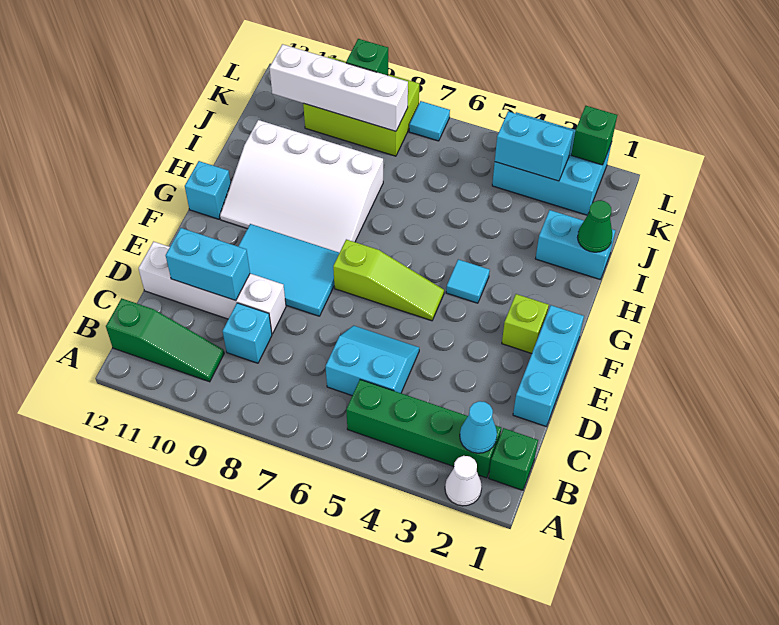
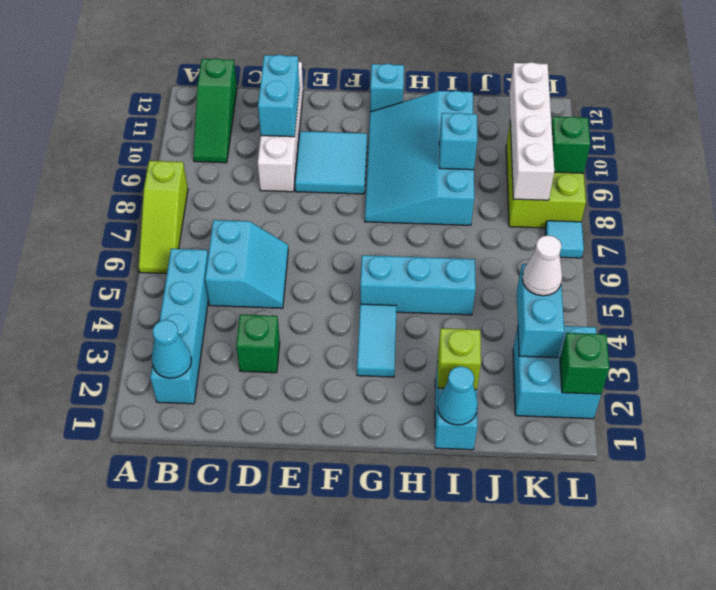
white cone A2 level 1 -> white cone K4 level 3
green brick B1 level 1 -> green brick D3 level 1
green brick B2:B5 level 1 -> cyan brick B2:B5 level 1
cyan brick C9 level 1 -> cyan brick I9 level 2
cyan brick D1:F1 level 1 -> cyan brick G5:I5 level 1
cyan tile E8:F10 level 1 -> cyan tile E9:F10 level 1
lime brick F2 level 1 -> lime brick I2 level 2
lime slope F5:F7 level 1 top 7 -> lime slope A6:A8 level 1 top 8
cyan tile G4 level 1 -> cyan tile G3:G4 level 1
white slope G8:I11 level 1 top I -> cyan slope G8:I11 level 1 top I
green cone I1 level 2 -> cyan cone I1 level 2
cyan brick K2:L4 level 1 -> cyan brick K2:L3 level 1

